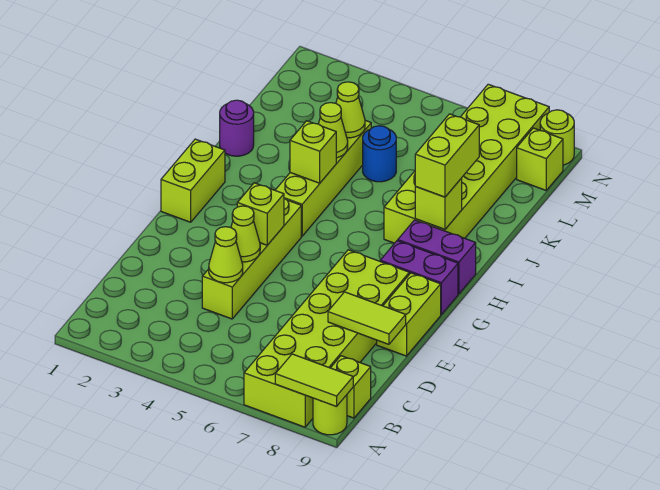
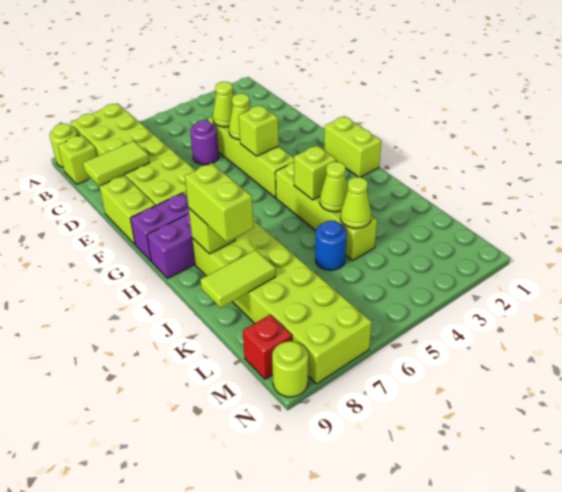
lime tile A8:A9 level 2 -> lime tile K8:K9 level 2
purple round brick J1 level 1 -> purple round brick D5 level 1
lime brick M9 level 1 -> red brick M9 level 1

